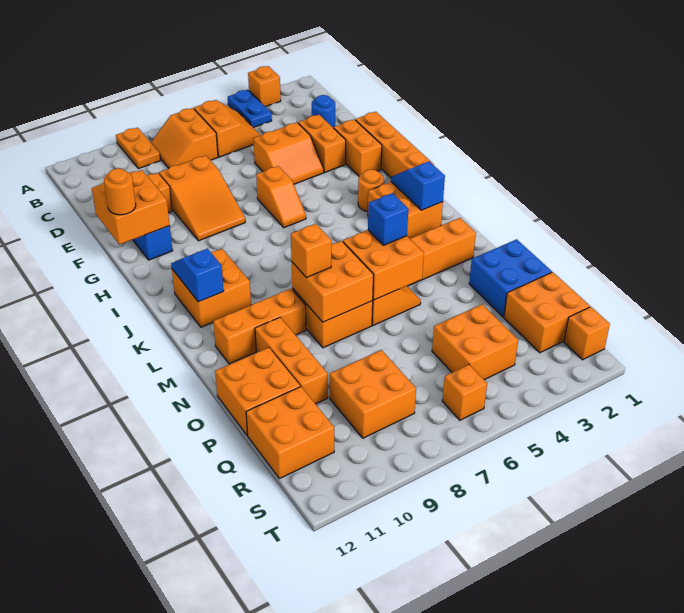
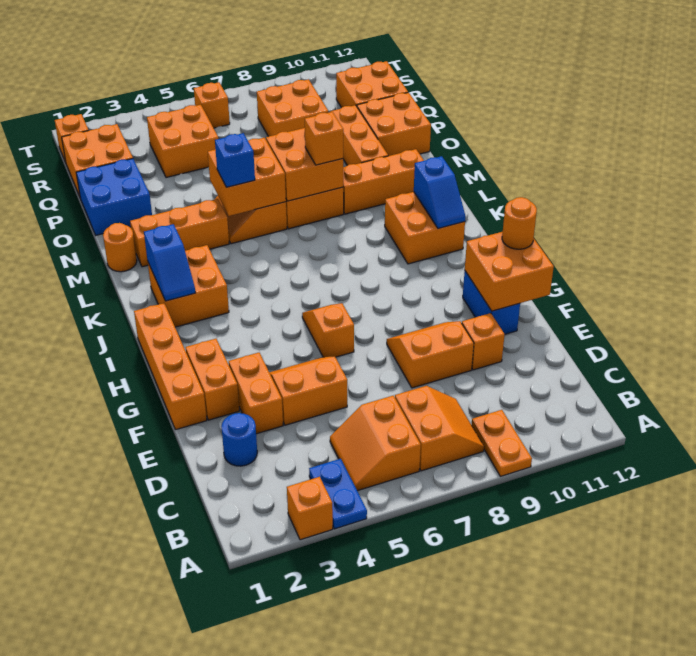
orange slope E8:G9 level 1 top E -> orange slope E8:F9 level 1 top E
orange round brick I3 level 1 -> orange round brick M1 level 1

